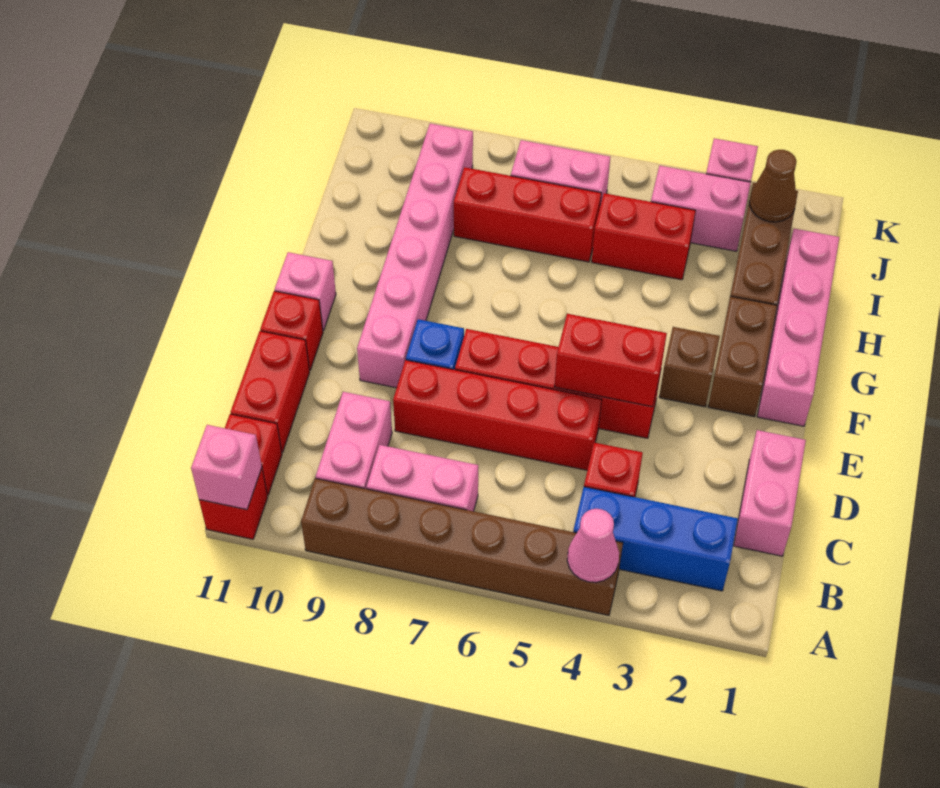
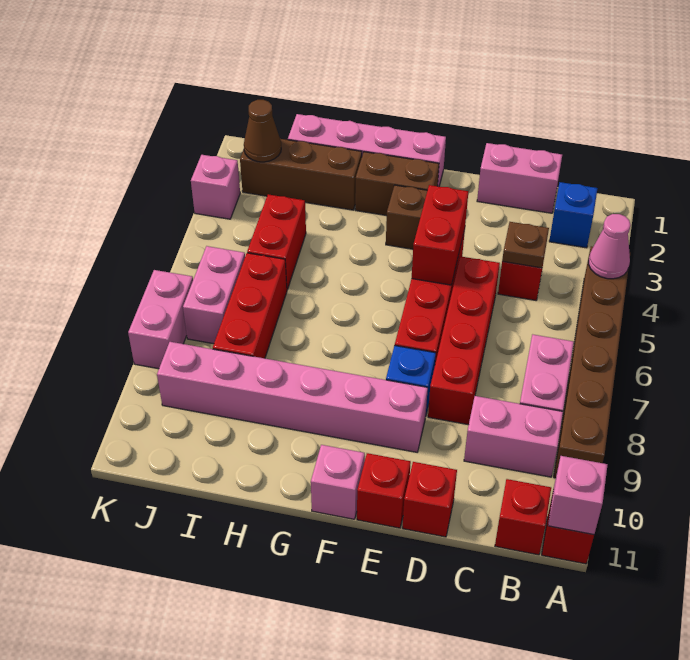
blue brick B2:B4 level 1 -> blue brick B2 level 1
none -> brown plate C4 level 2
red brick C11:D11 level 1 -> red brick D11 level 1
pink brick J3:J4 level 1 -> pink brick K7:K8 level 1

